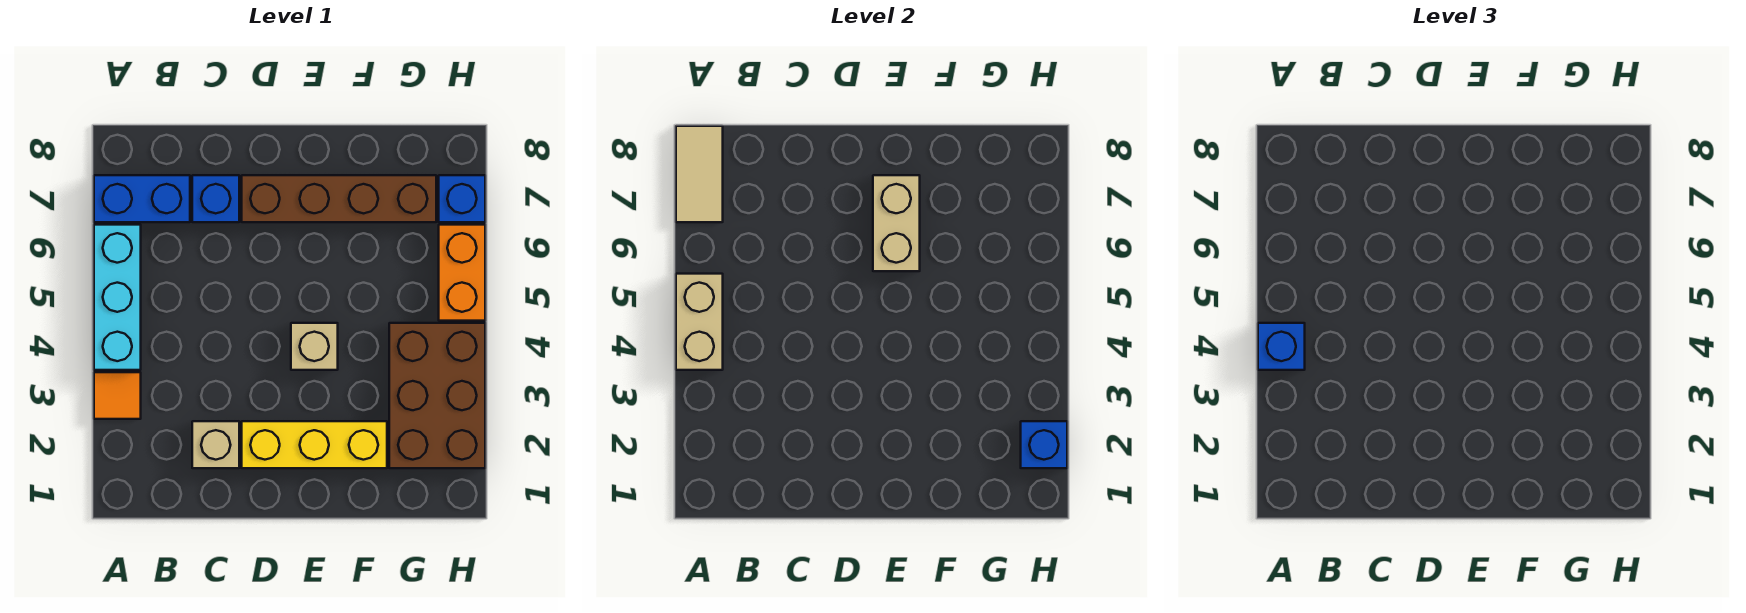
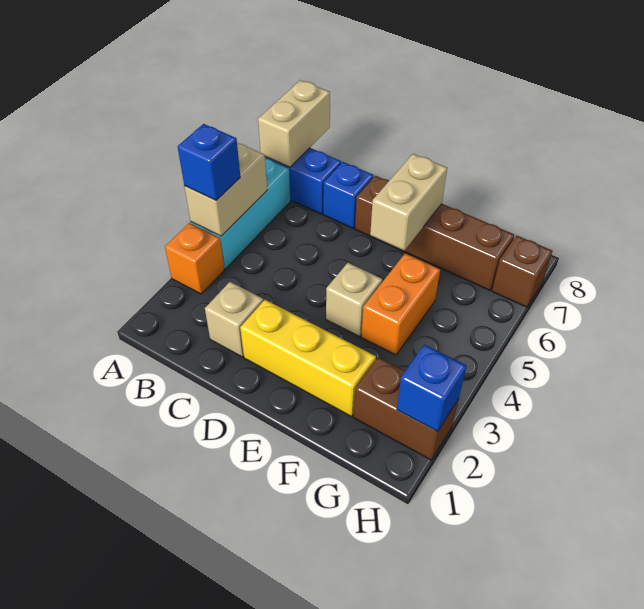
orange tile A3 level 1 -> orange brick A3 level 1
tan tile A7:A8 level 2 -> tan brick A7:A8 level 2
brown brick G2:H4 level 1 -> brown brick G2:H2 level 1
orange brick H5:H6 level 1 -> orange brick F4:F5 level 1
blue brick H7 level 1 -> brown brick H7 level 1

